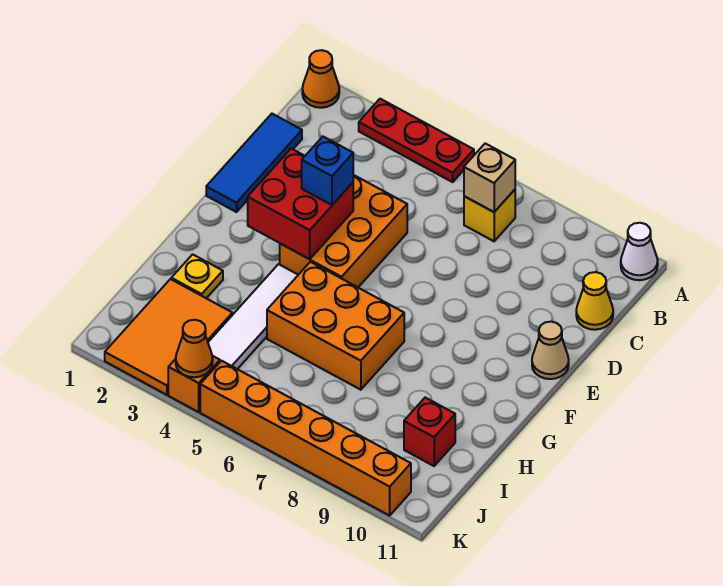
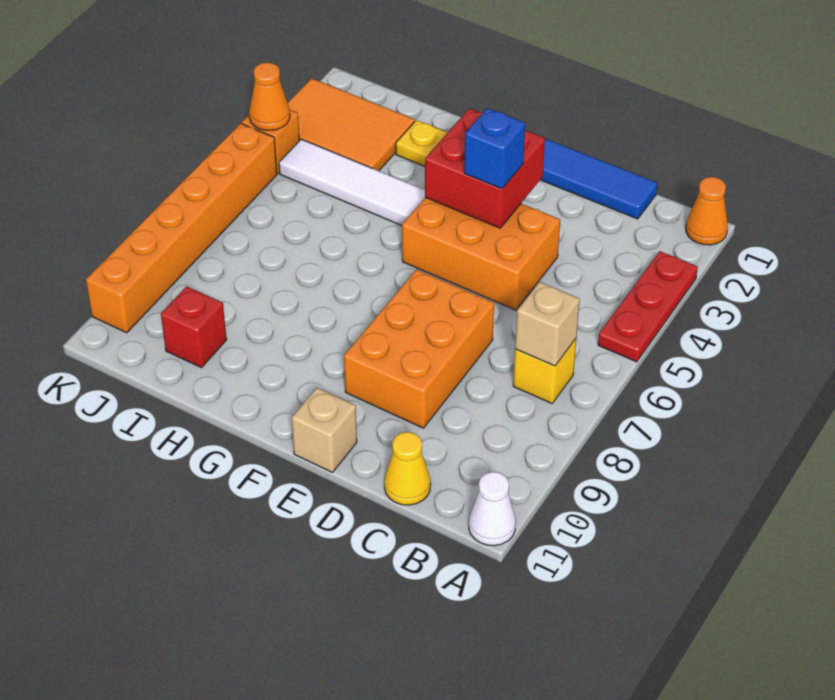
tan cone E11 level 1 -> tan brick E11 level 1
orange brick G5:H7 level 1 -> orange brick D7:E9 level 1

